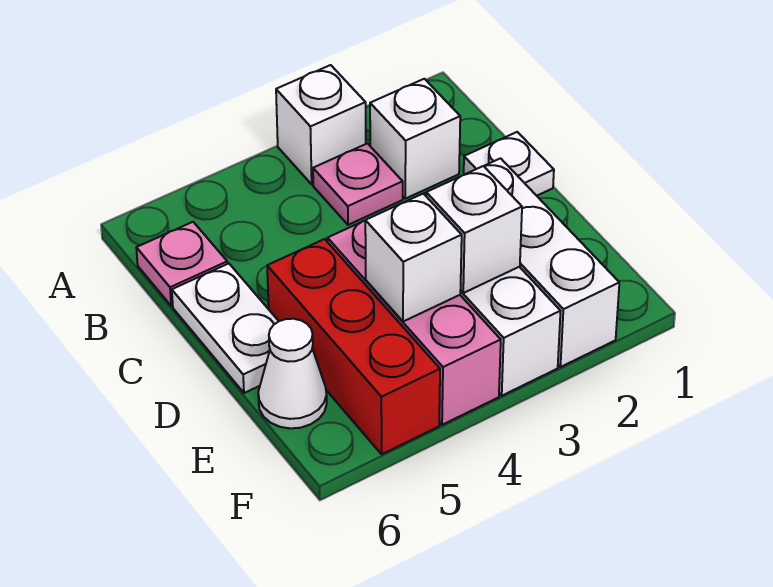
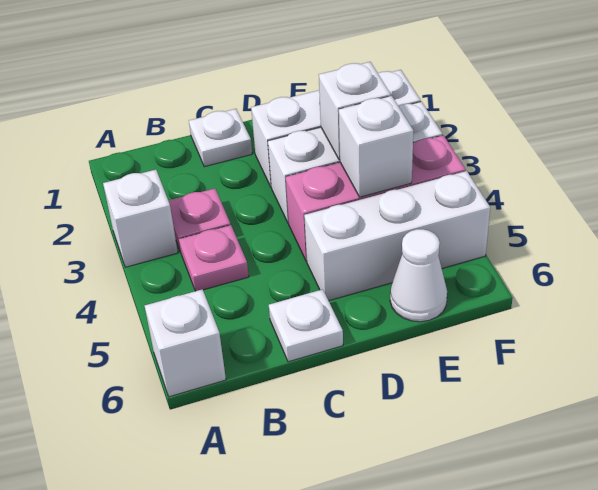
white brick B2 level 1 -> white brick A6 level 1
pink plate B6 level 1 -> pink plate B4 level 1
white plate C6:D6 level 1 -> white plate C6 level 1
red brick D5:F5 level 1 -> white brick D5:F5 level 1

